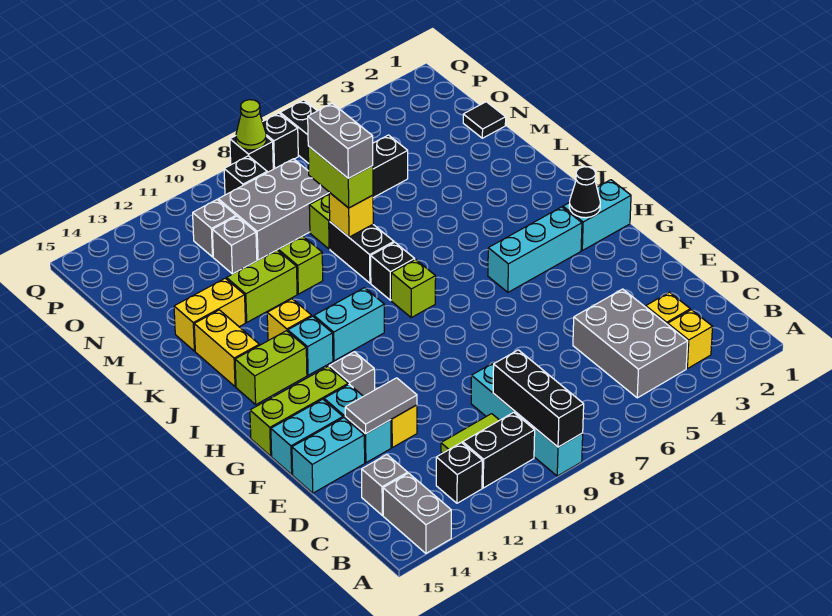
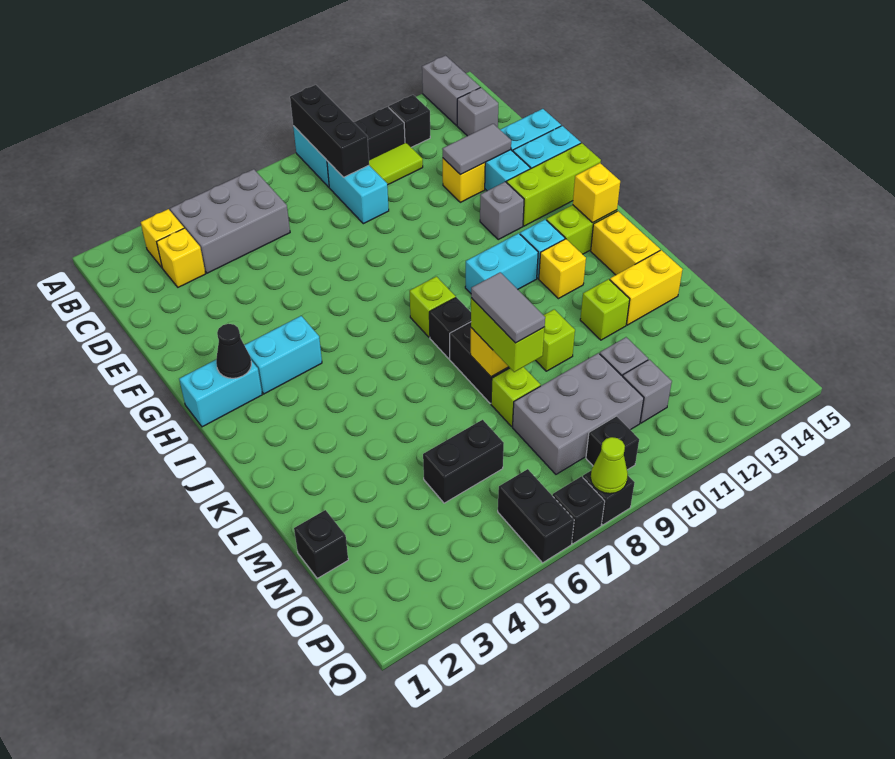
grey brick B4:D5 level 1 -> grey brick B4:C6 level 1
cyan brick H3:H5 level 1 -> cyan brick H3:H4 level 1
none -> yellow brick I14 level 2
grey brick L8:M8 level 4 -> grey tile L8:M8 level 4
lime brick L11:L12 level 1 -> lime brick L12 level 1
black tile N1 level 1 -> black brick N1 level 1

